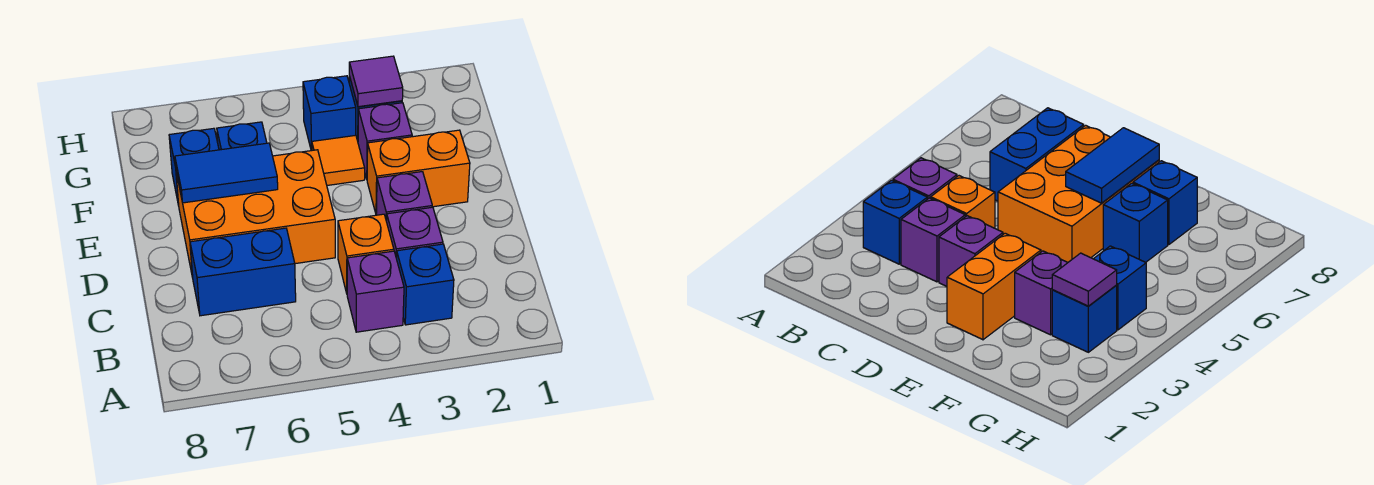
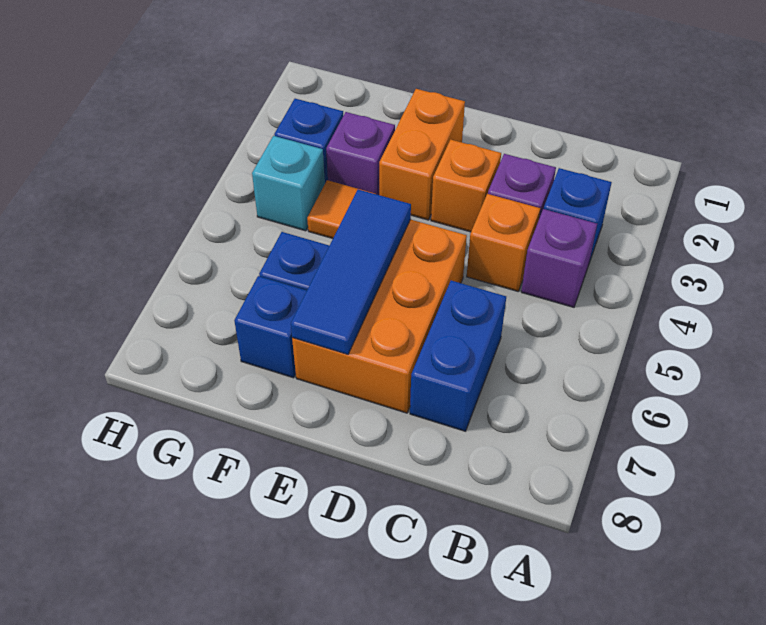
purple brick D3 level 1 -> orange brick D3 level 1
blue tile E6:E7 level 2 -> blue tile E5:E7 level 2
purple tile G3 level 2 -> none
blue brick G4 level 1 -> cyan brick G4 level 1

